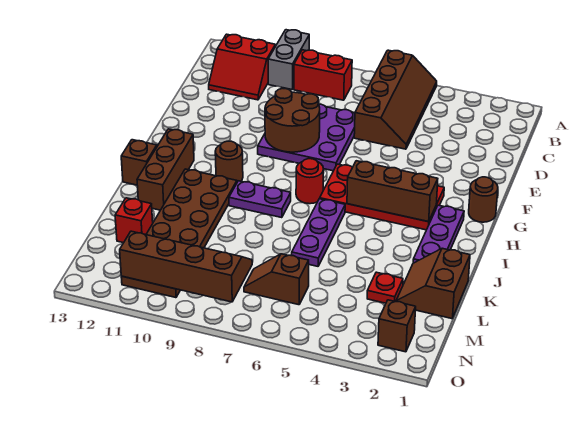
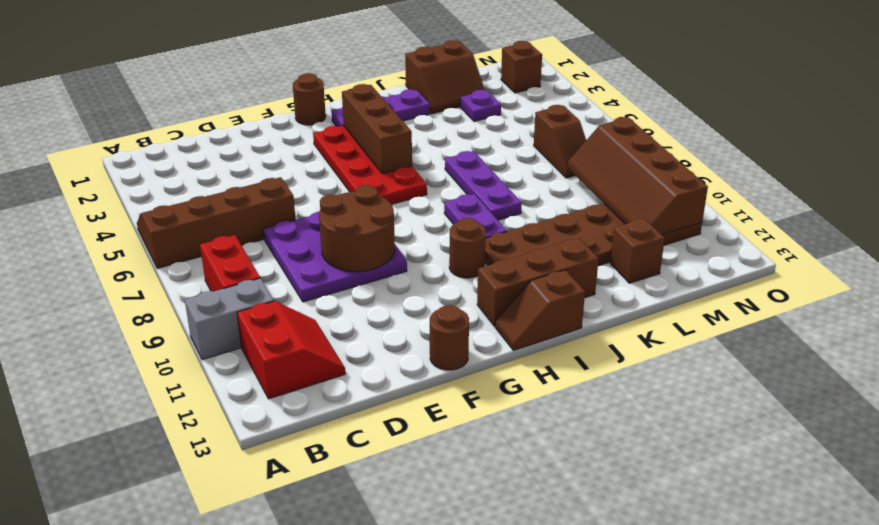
none -> brown round brick F13 level 1
red round brick H7 level 1 -> none
purple plate I6:K6 level 1 -> purple plate J6:J8 level 1
red plate L3 level 1 -> purple plate L3 level 1
red brick L12 level 1 -> brown brick L12 level 1

